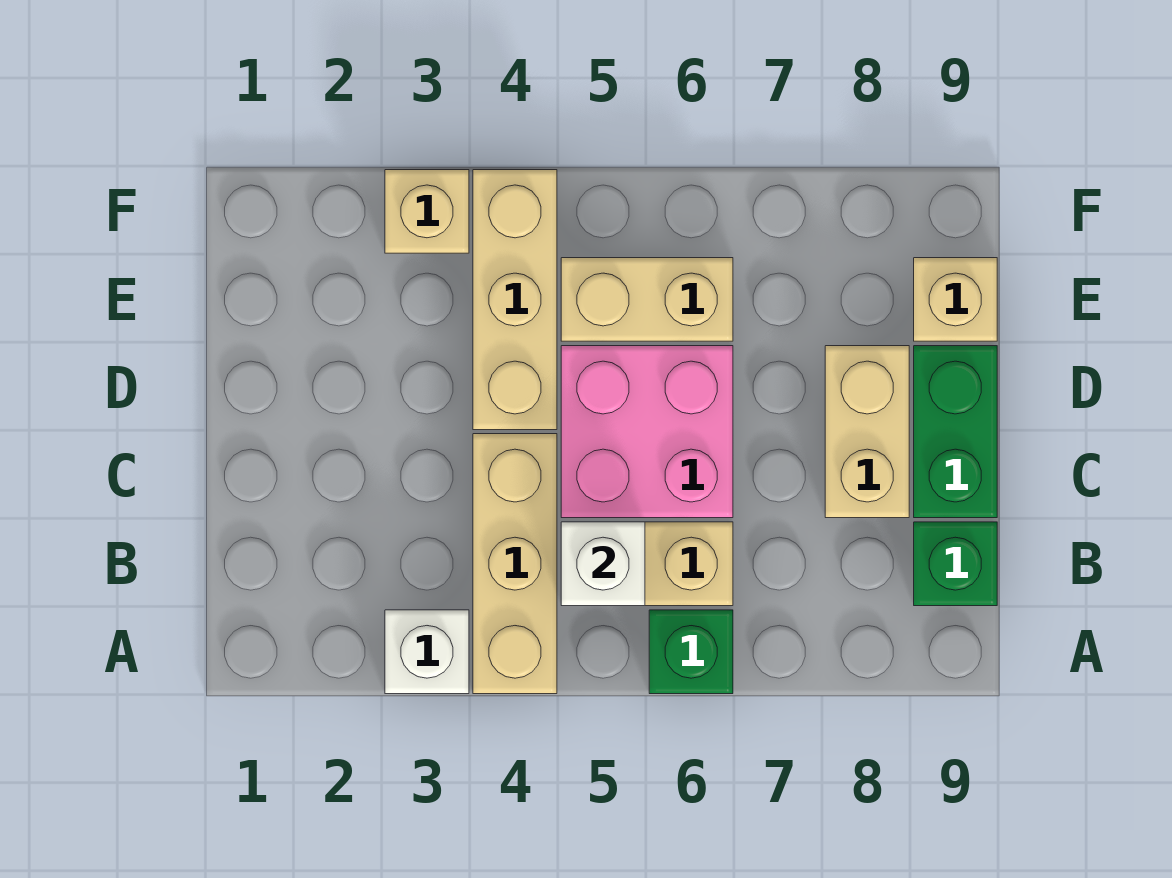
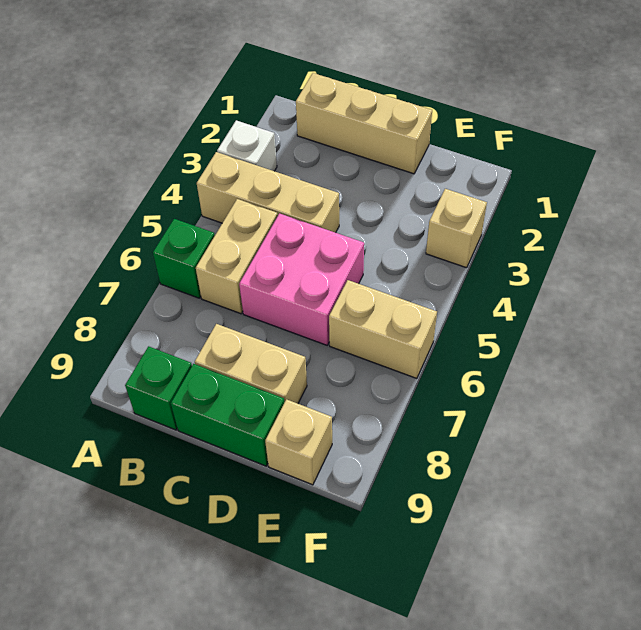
white brick B5 level 2 -> none
tan brick D4:F4 level 1 -> tan brick B1:D1 level 1
tan brick E5:E6 level 1 -> tan brick E6:F6 level 1

